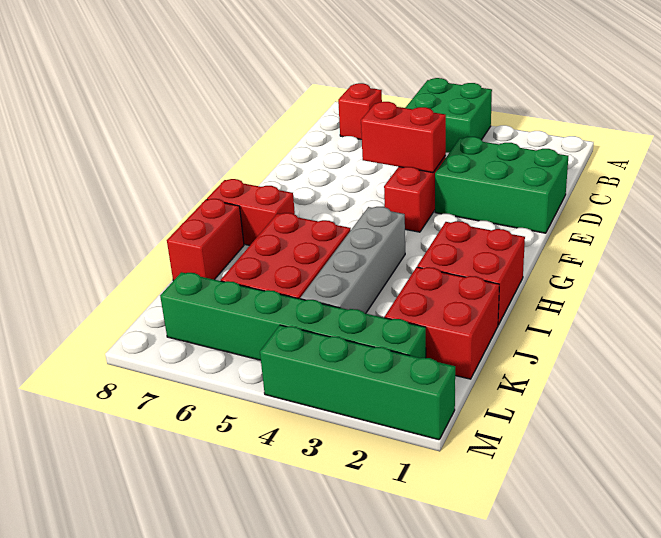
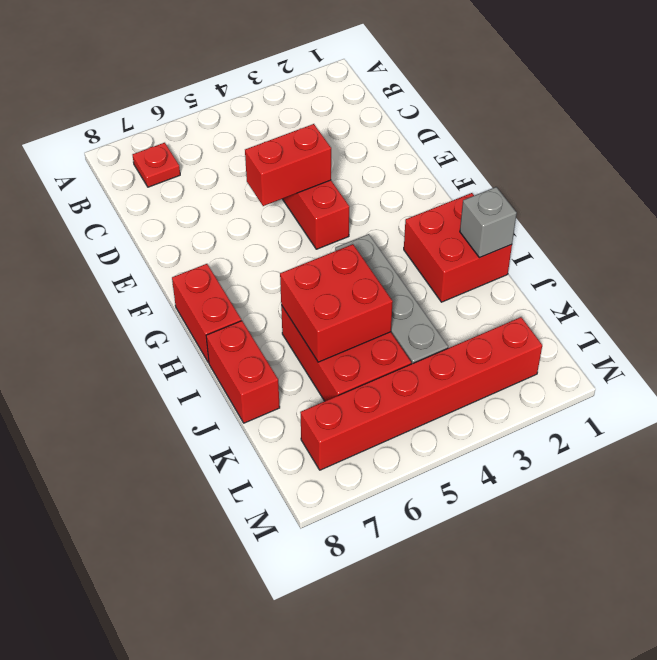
green brick A4:B5 level 1 -> none
red brick B7 level 1 -> red plate B7 level 1
green brick D1:E3 level 1 -> none
red brick H7:H8 level 1 -> red brick G8:H8 level 1
none -> grey brick I1 level 2
red brick J1:K2 level 1 -> red brick I5:J6 level 2
green brick L2:L7 level 1 -> red brick L2:L7 level 1
green brick M1:M4 level 1 -> none

